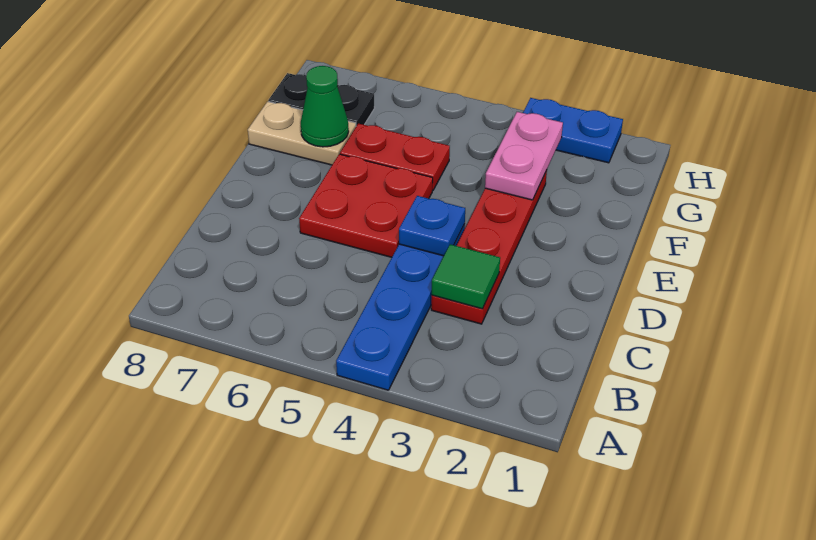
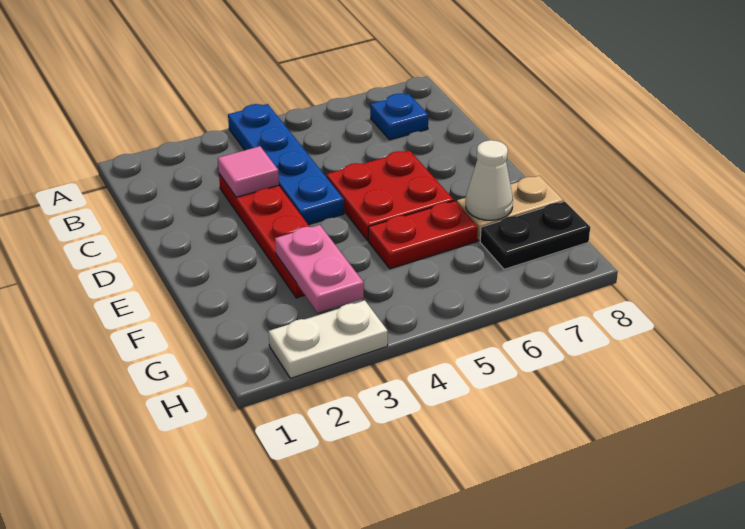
green tile C3 level 2 -> pink tile C3 level 2
blue plate D4 level 2 -> blue plate B7 level 1
green cone F7 level 2 -> white cone F7 level 2
blue plate H2:H3 level 1 -> white plate H2:H3 level 1

